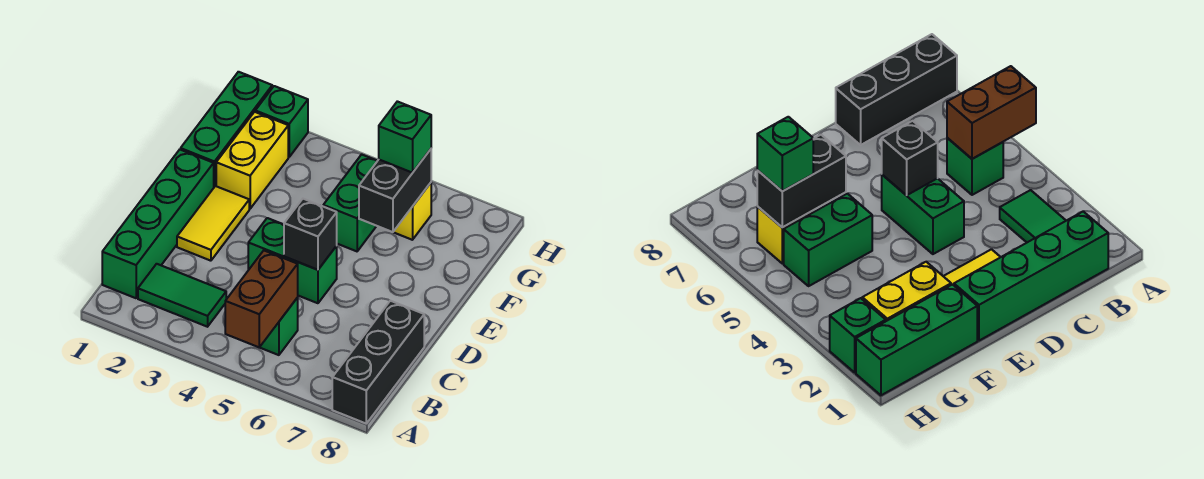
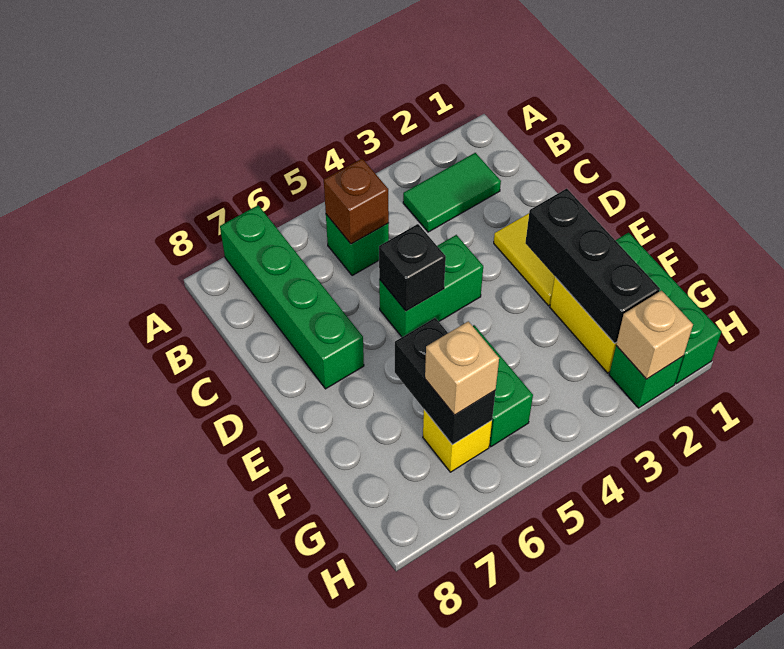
brown brick A5:B5 level 2 -> brown brick B5 level 2
black brick A8:C8 level 1 -> black brick E2:G2 level 2
green brick B1:E1 level 1 -> green brick A7:D7 level 1
green brick G6 level 3 -> tan brick G6 level 3
none -> tan brick H2 level 2

